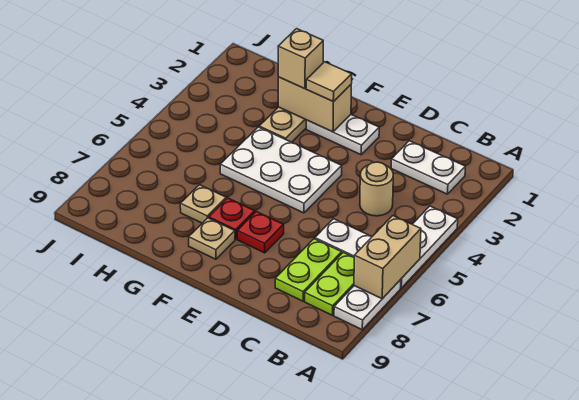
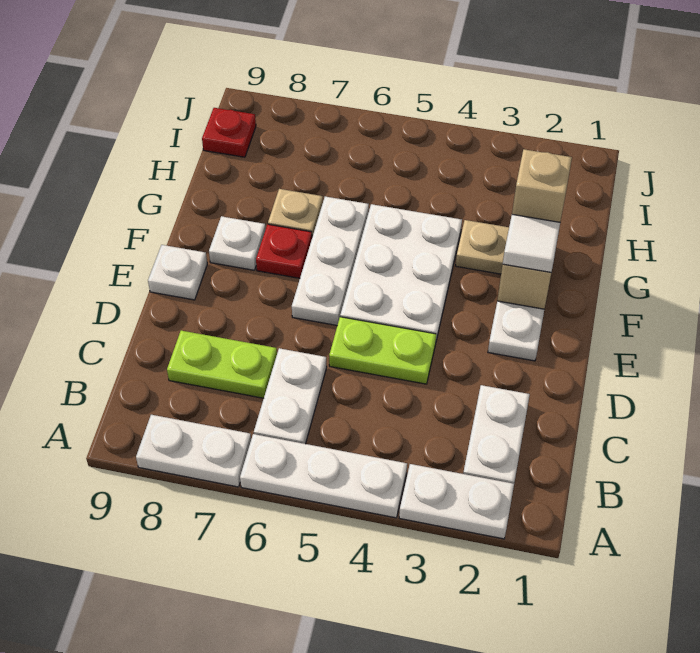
none -> white plate A2:A3 level 1
tan brick A6:A7 level 2 -> none
lime plate B7:B8 level 1 -> lime plate D4:D5 level 1
tan round brick C4 level 1 -> none
none -> white plate E6:G6 level 1
red plate E7 level 1 -> red plate I9 level 1
none -> white plate E9 level 1
tan tile F2 level 3 -> white tile F2 level 3
tan plate F8 level 1 -> white plate F8 level 1

